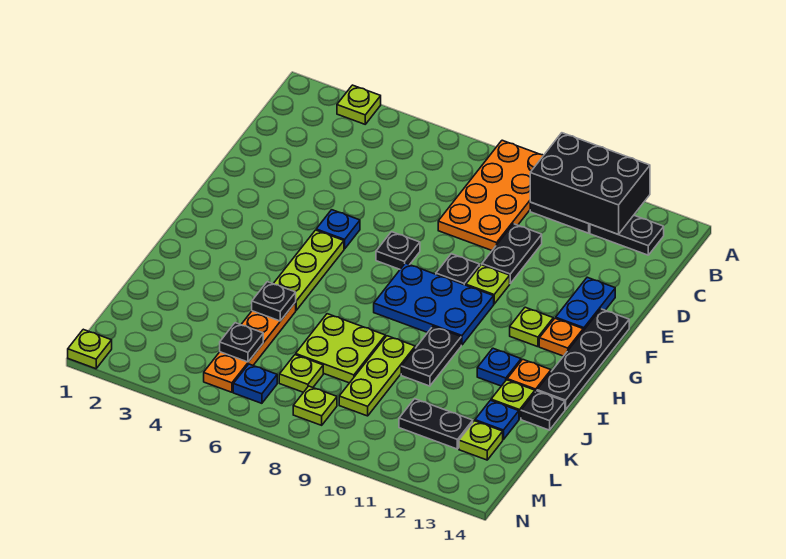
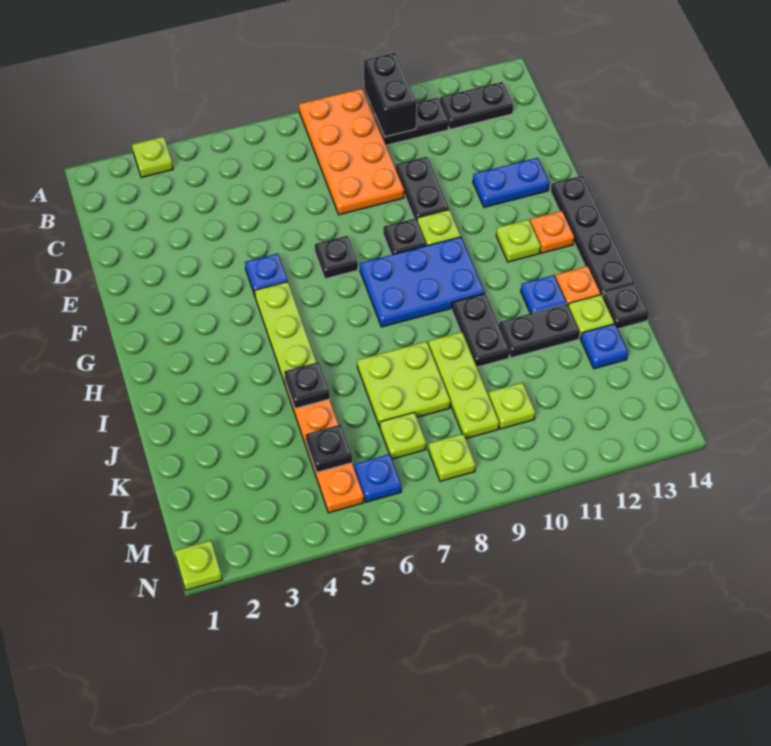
black brick A10:B12 level 2 -> black brick A10:B10 level 2
blue plate E13:F13 level 1 -> blue plate E12:E13 level 1
black plate L11:L12 level 1 -> black plate J11:J12 level 1
lime plate L13 level 1 -> lime plate L10 level 1

